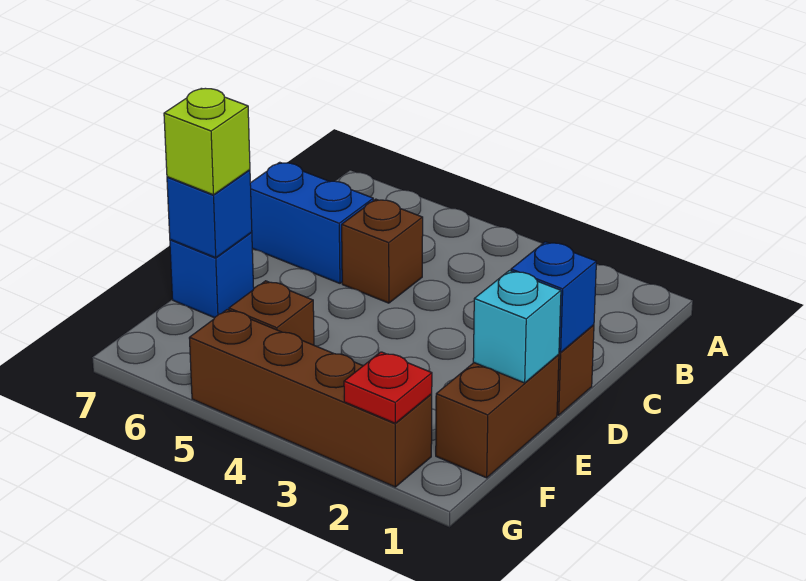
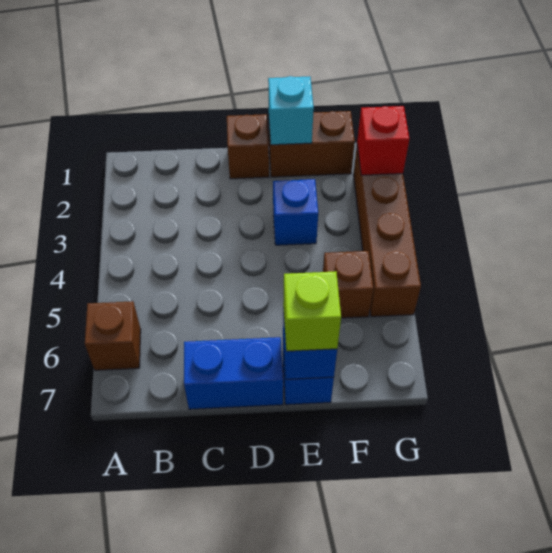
brown brick C5 level 1 -> brown brick A6 level 1
blue brick C6:C7 level 1 -> blue brick C7:D7 level 1
blue brick D1 level 2 -> blue brick E3 level 1
red plate G2 level 2 -> red brick G2 level 2

